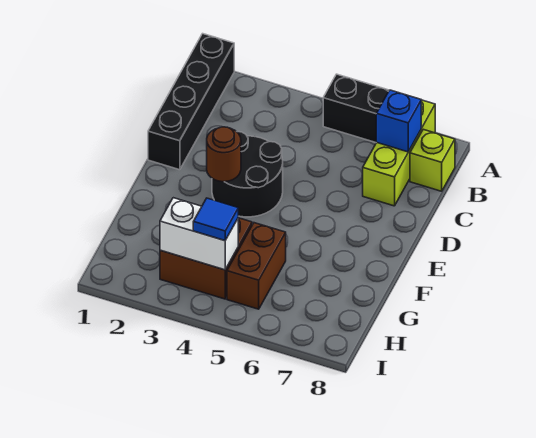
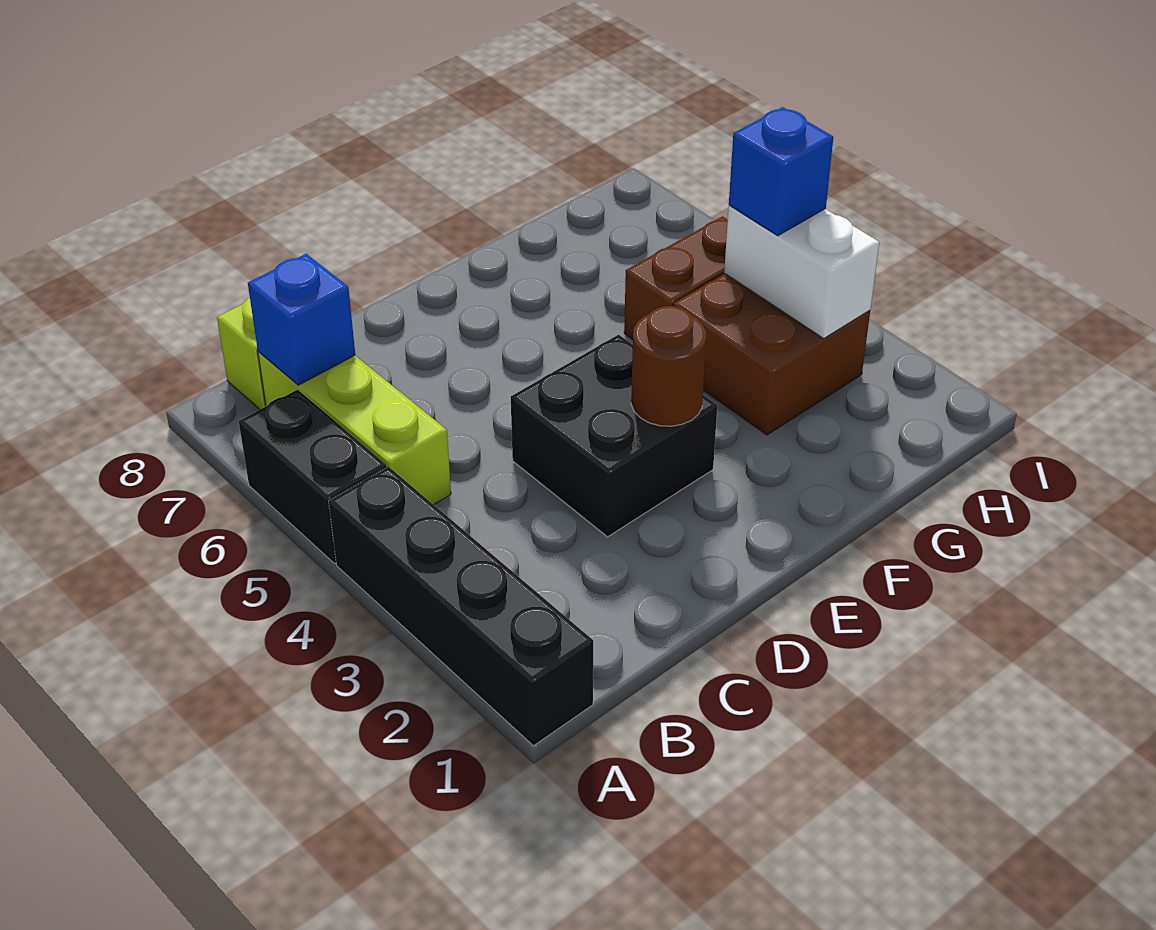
black brick A1:D1 level 1 -> black brick A1:A4 level 1
lime brick A7:C7 level 1 -> lime brick B5:B7 level 1
black round brick D3:E4 level 1 -> black brick D3:E4 level 1
blue tile H4 level 3 -> blue brick H4 level 3

